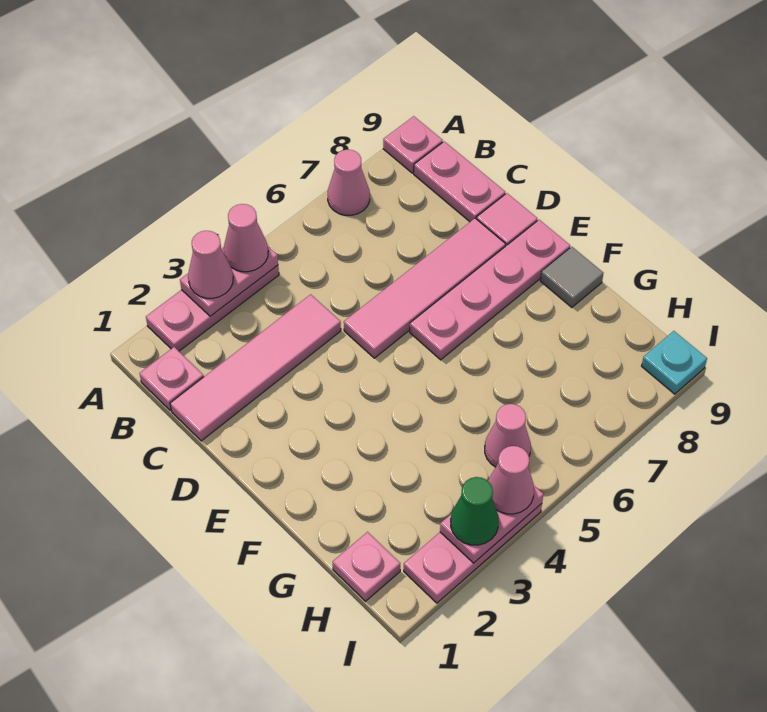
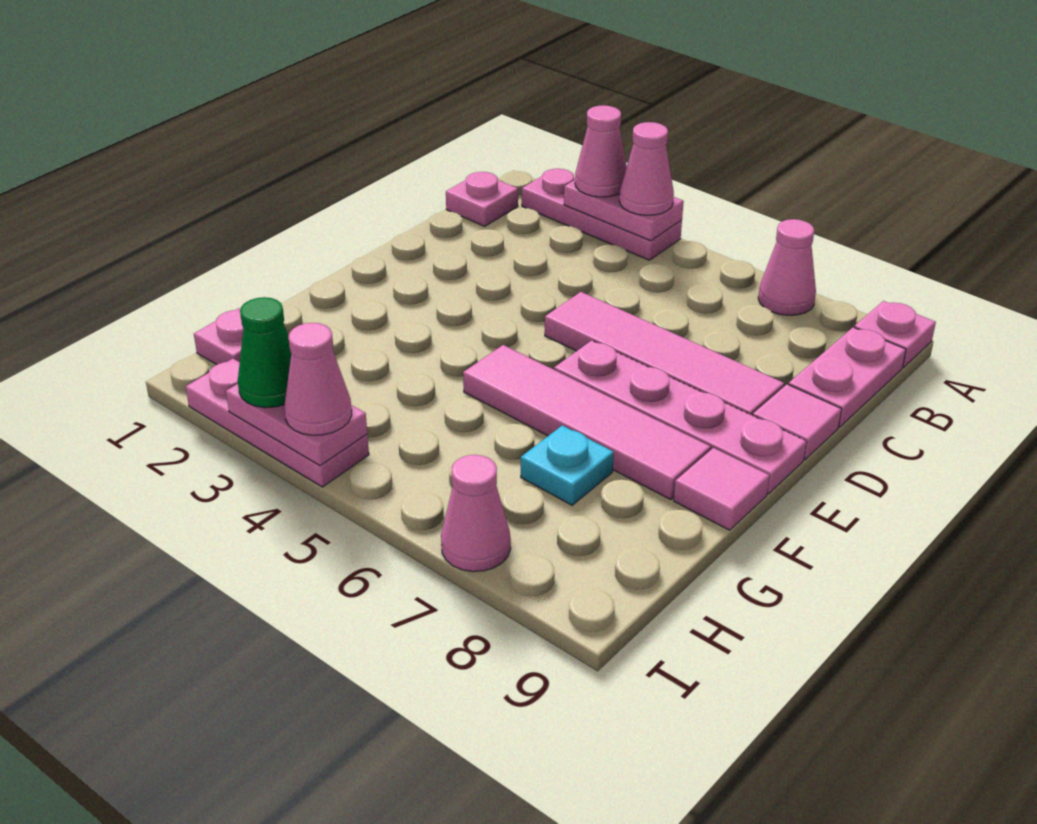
pink tile C1:C4 level 1 -> pink tile F5:F8 level 1
grey tile F9 level 1 -> pink tile F9 level 1
pink cone H5 level 1 -> pink cone I7 level 1
cyan plate I9 level 1 -> cyan plate G7 level 1

